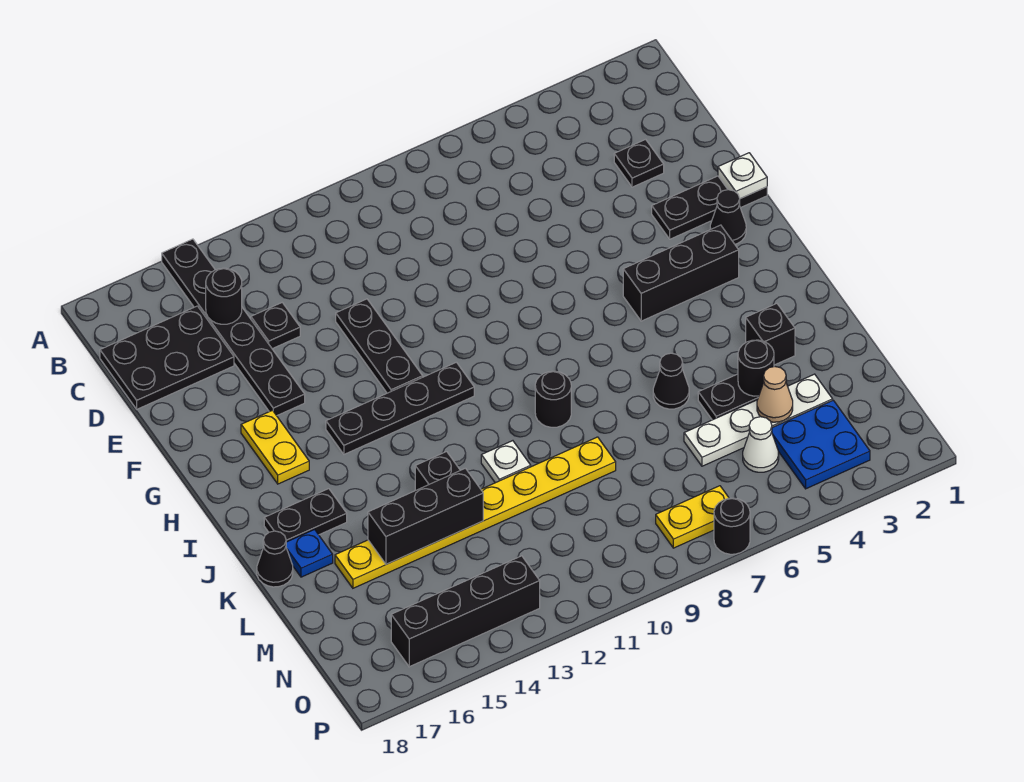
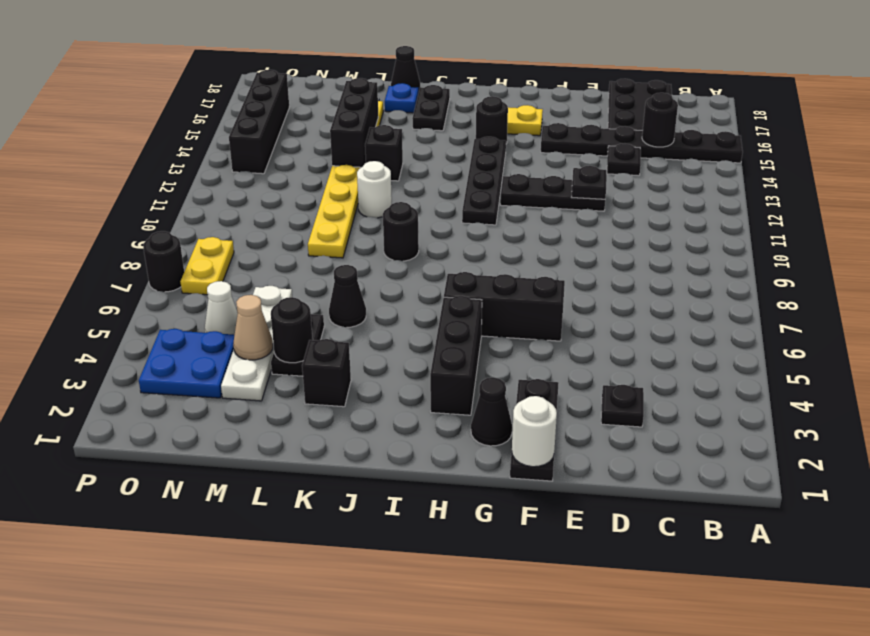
none -> black plate E12 level 2
white plate F1 level 2 -> white round brick F1 level 2
none -> black brick F6:H6 level 1
none -> black round brick H15 level 1
white plate K11 level 1 -> white round brick K11 level 1

